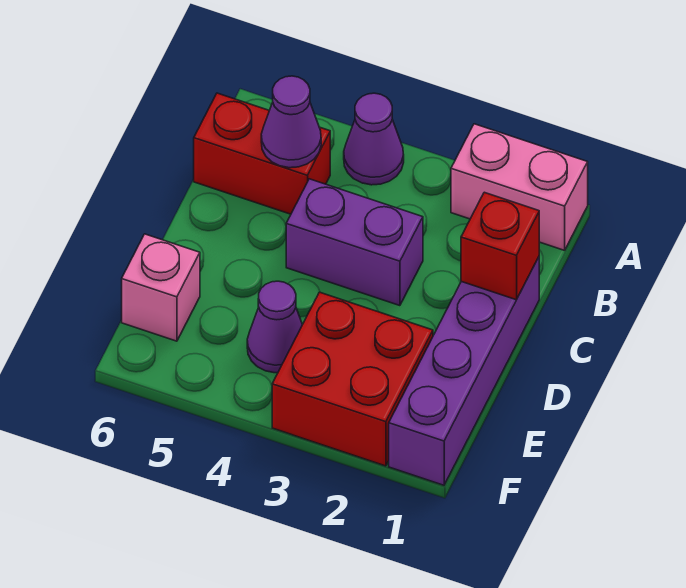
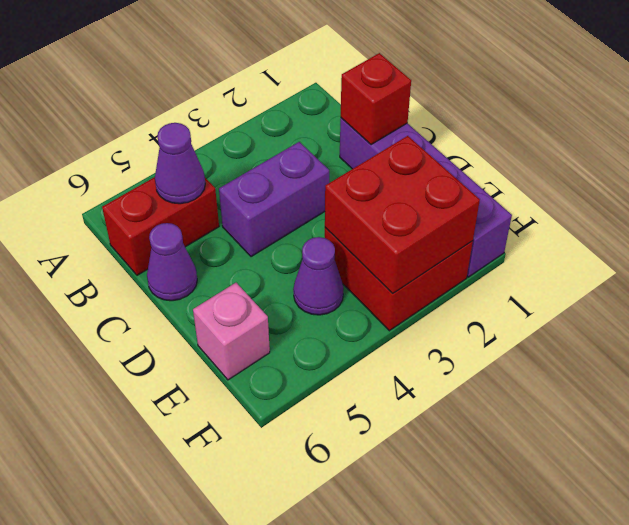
pink brick A1:A2 level 1 -> none
purple cone A4 level 1 -> purple cone C6 level 1
none -> red brick E2:F3 level 2

